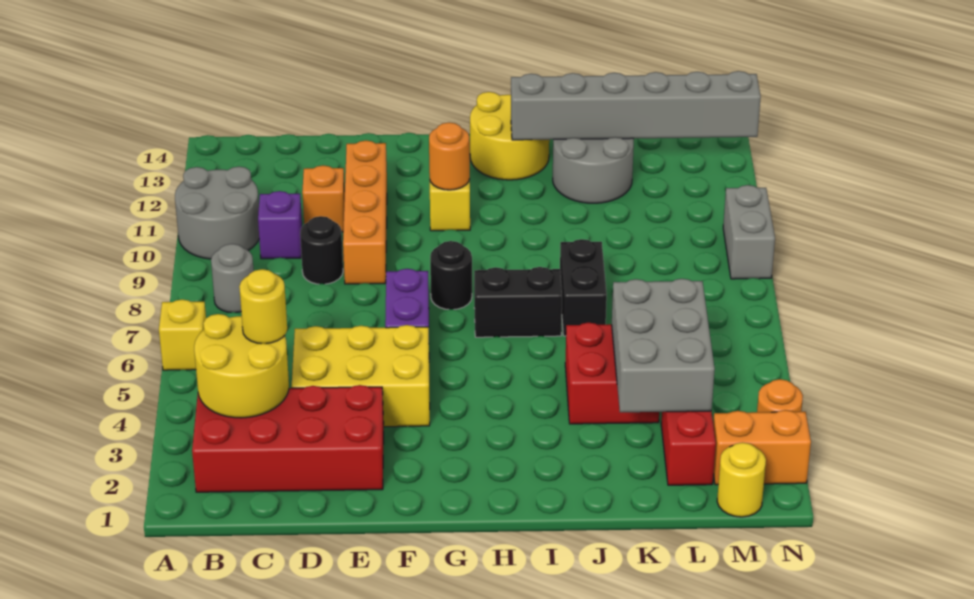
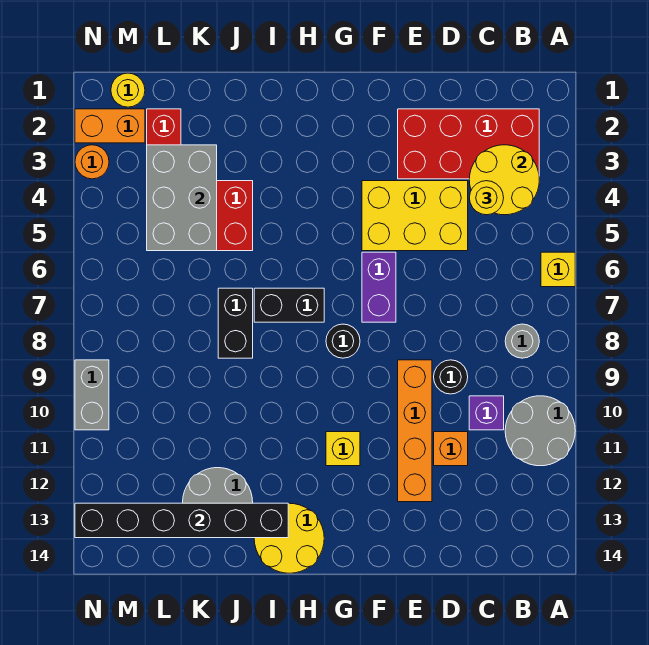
orange round brick G11 level 2 -> none
grey brick I13:N13 level 2 -> black brick I13:N13 level 2

